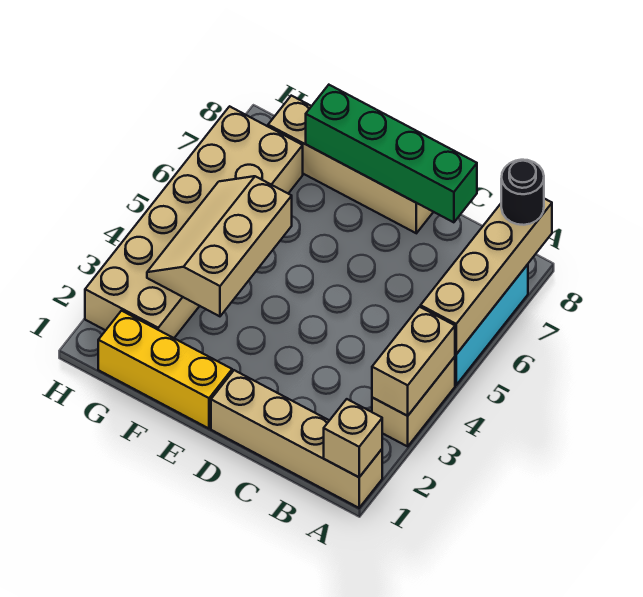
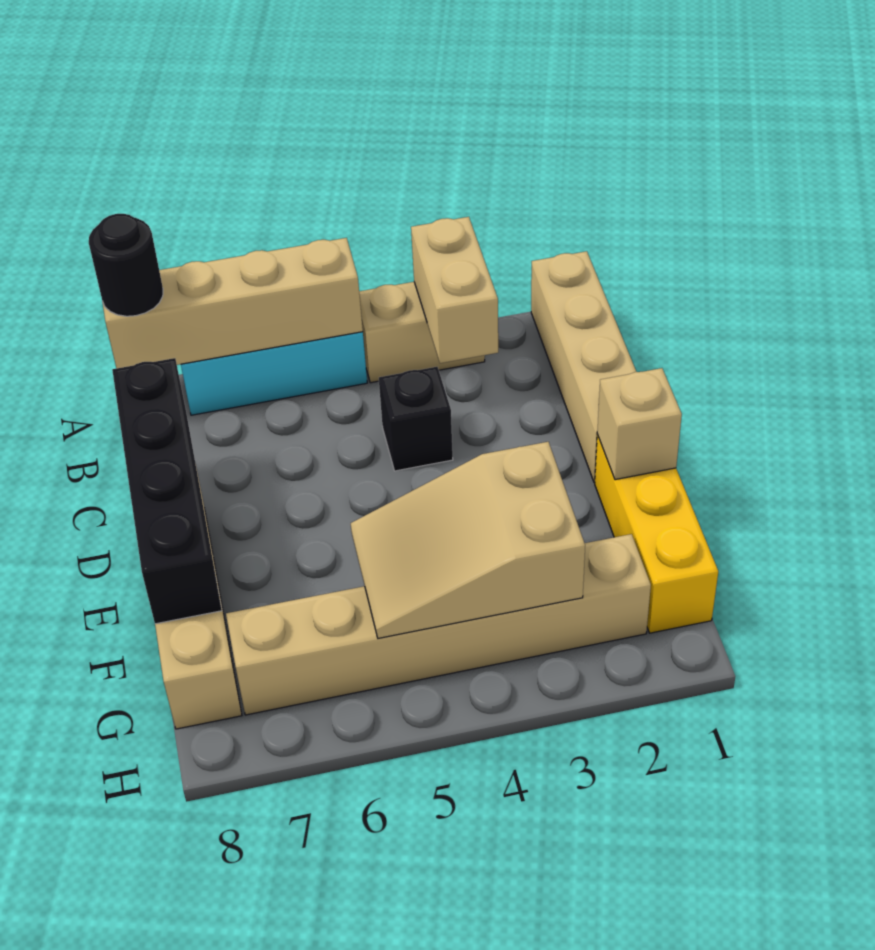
tan brick A1 level 2 -> tan brick E1 level 2
tan brick A3:A4 level 2 -> tan brick A3:B3 level 2
none -> black brick C4 level 1
green brick C8:F8 level 2 -> black brick C8:F8 level 2
tan slope F3:G5 level 2 top F -> tan slope F3:G5 level 2 top 3
tan brick G2:H7 level 1 -> tan brick G2:G7 level 1

